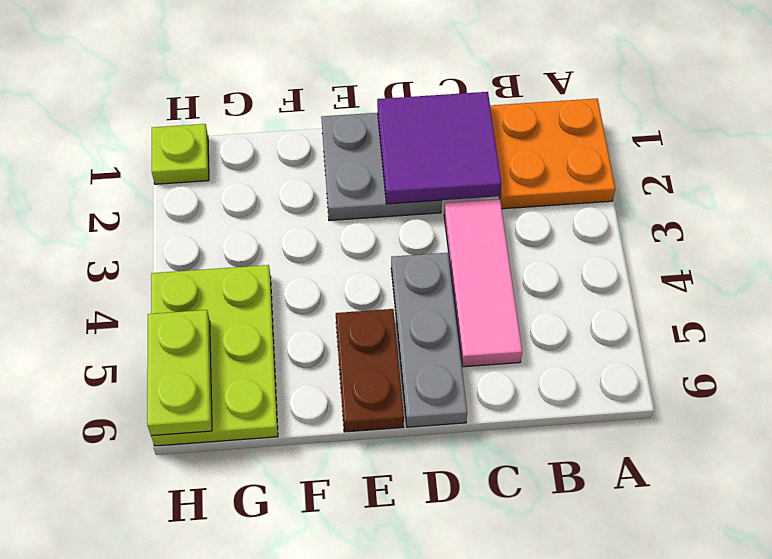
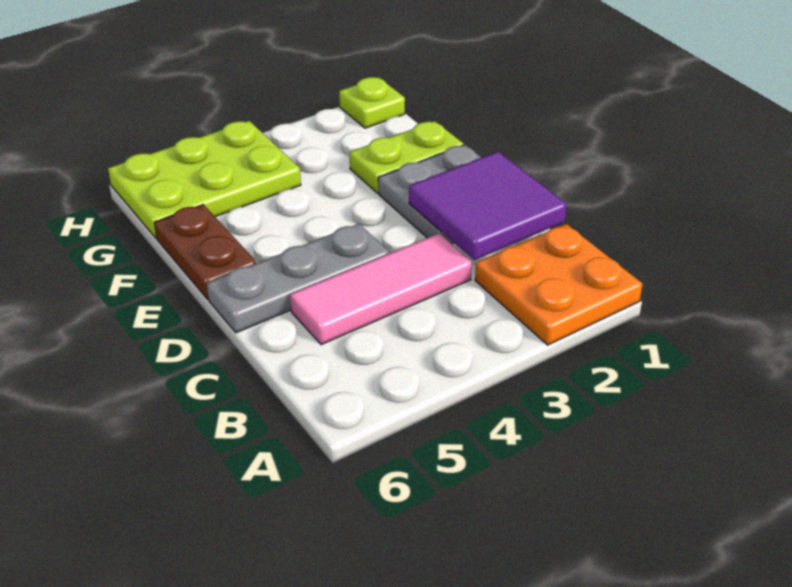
brown plate E5:E6 level 1 -> brown plate E6:F6 level 1
lime plate H5:H6 level 2 -> lime plate F1:F2 level 1

